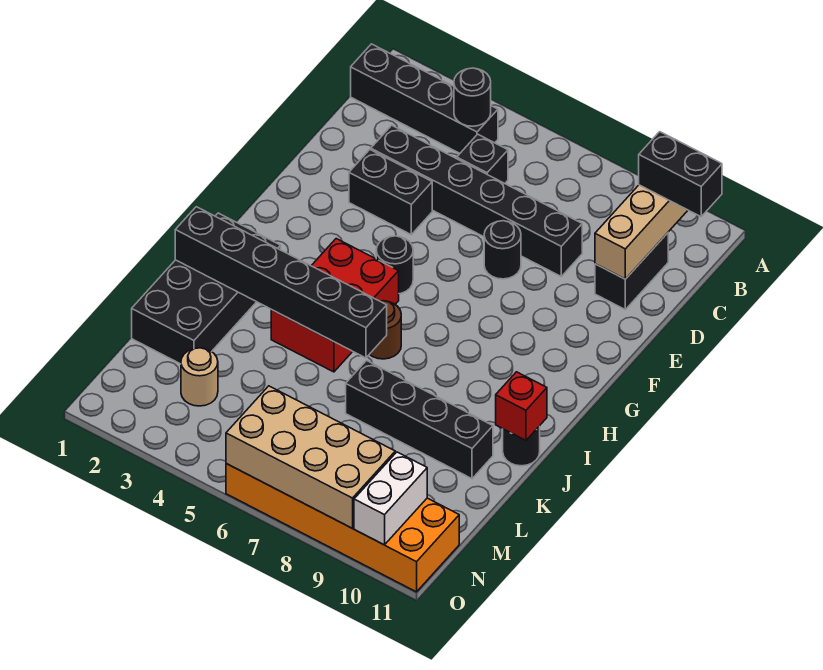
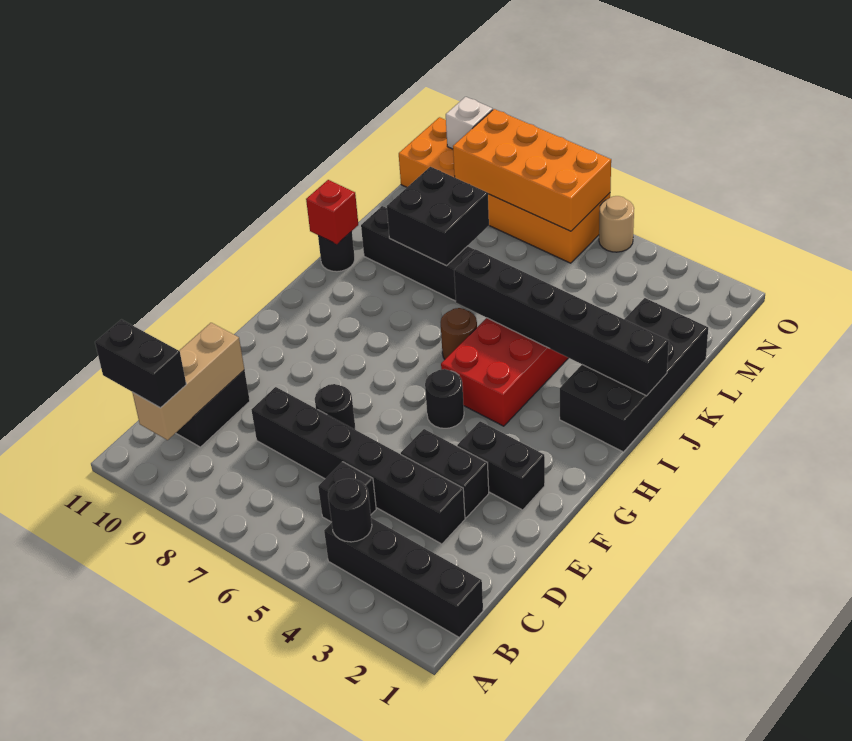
none -> black brick F2:F3 level 1
none -> black brick K8:L9 level 2
tan round brick M3 level 1 -> tan round brick O5 level 1
tan brick N6:O9 level 2 -> orange brick N6:O9 level 2
white brick N10:O10 level 2 -> white brick O10 level 2

